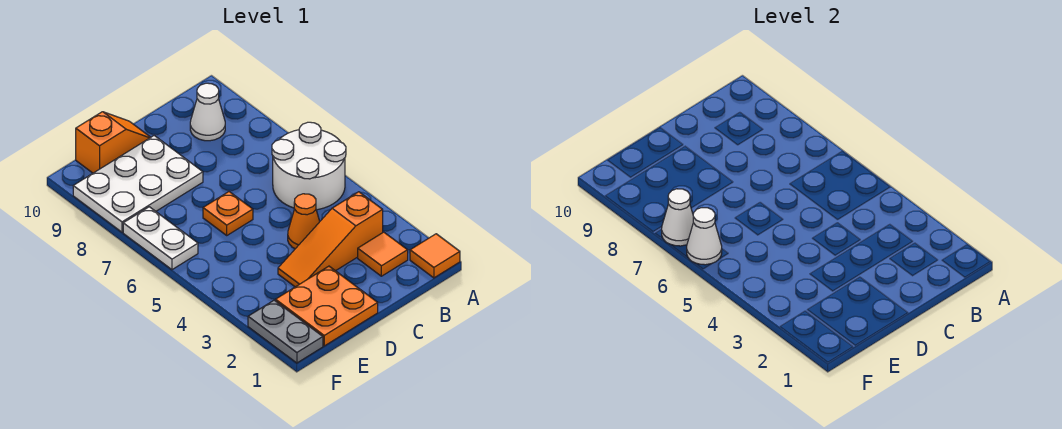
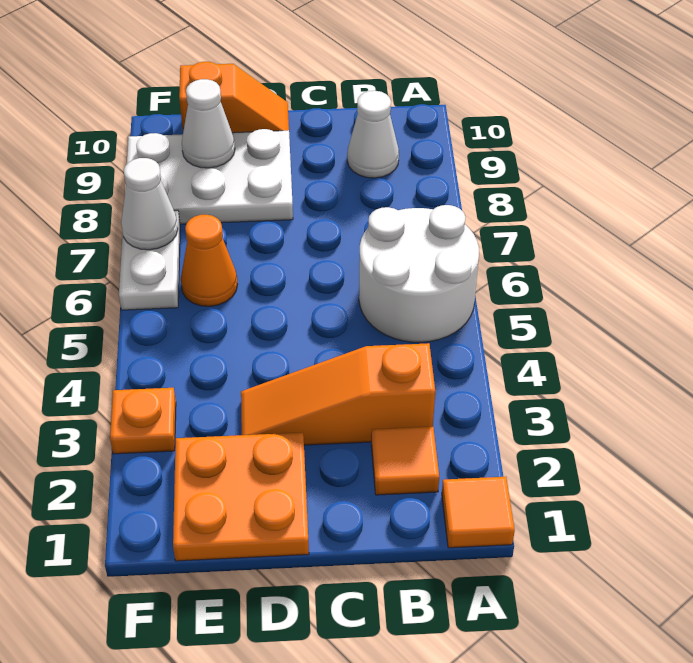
orange cone C4 level 1 -> orange cone E6 level 1
orange plate D6 level 1 -> orange plate F3 level 1
grey plate F1:F2 level 1 -> none
white cone F6 level 2 -> white cone E9 level 2

